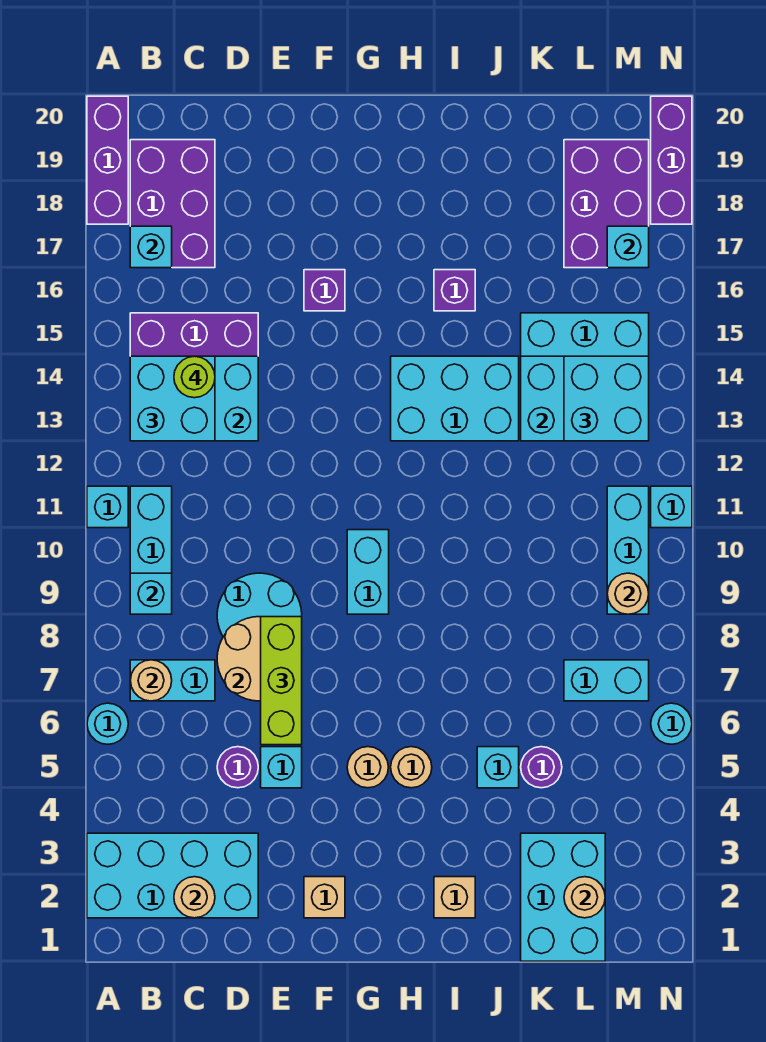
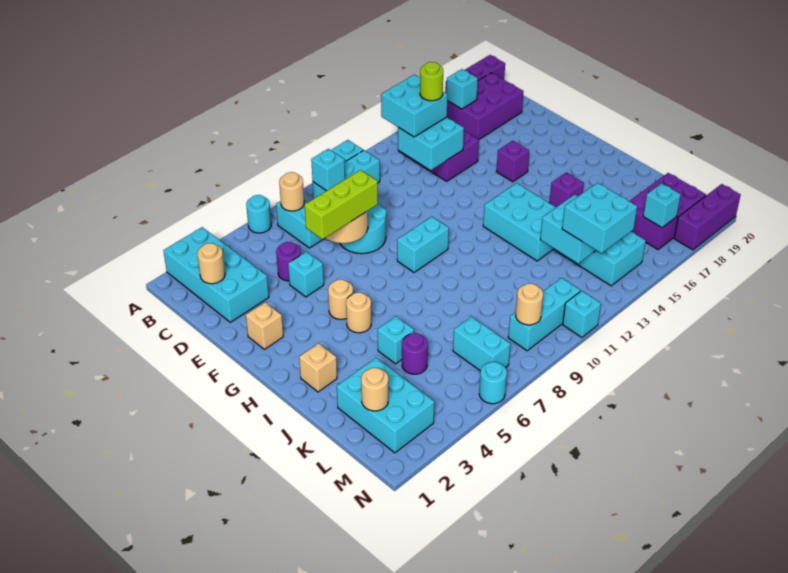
cyan brick K1:L3 level 1 -> cyan brick K2:M3 level 1

